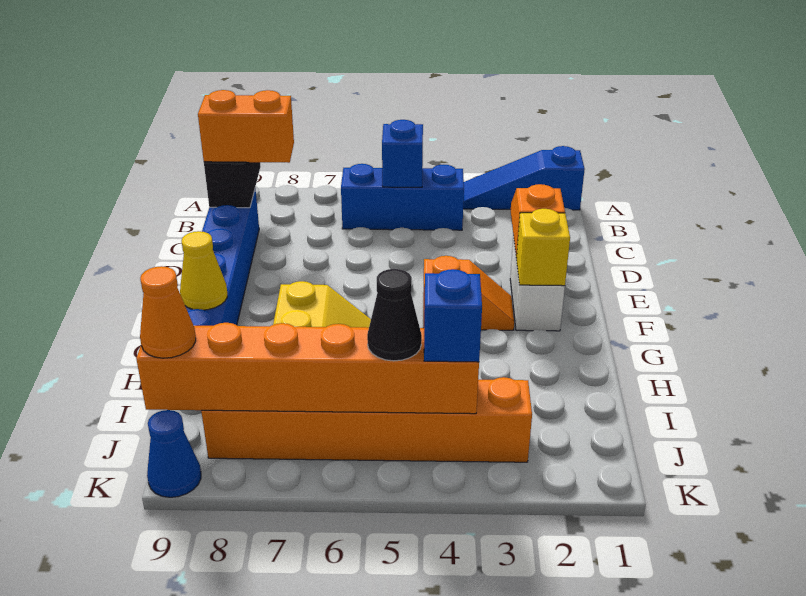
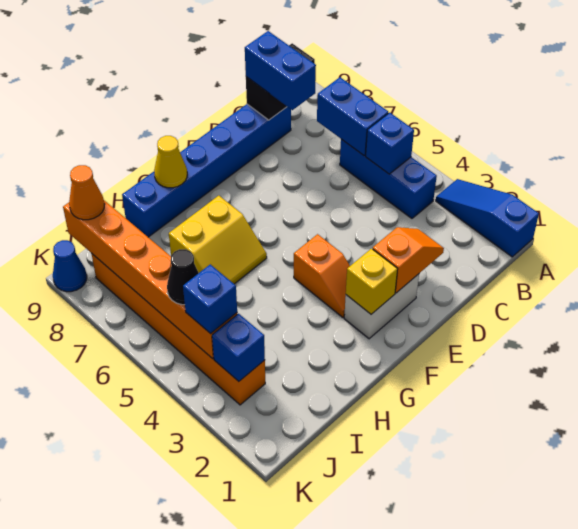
none -> blue brick B6:B7 level 2
orange brick C8:C9 level 3 -> blue brick C8:C9 level 3
none -> blue brick J3 level 2

